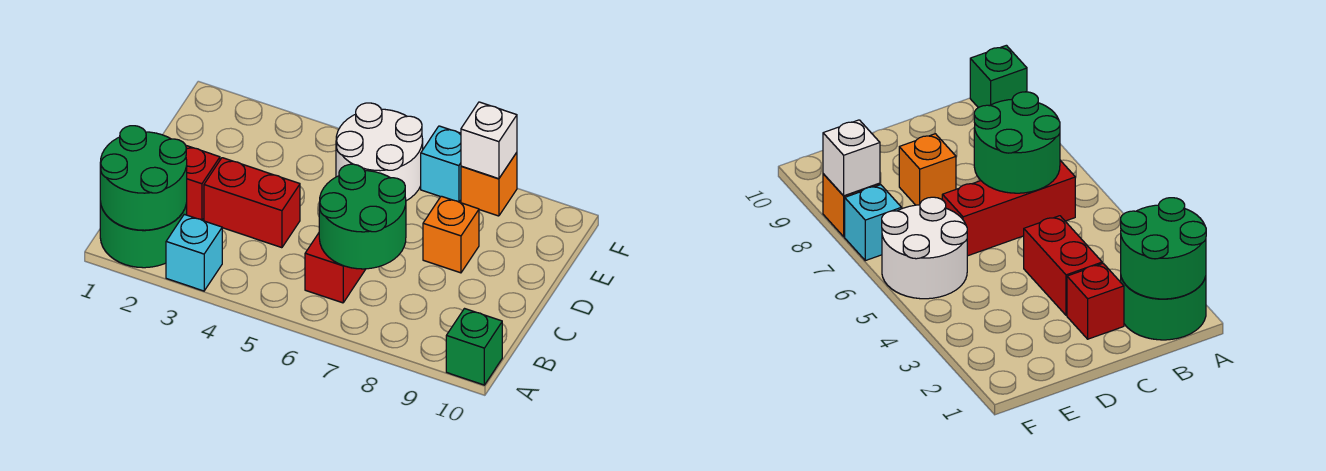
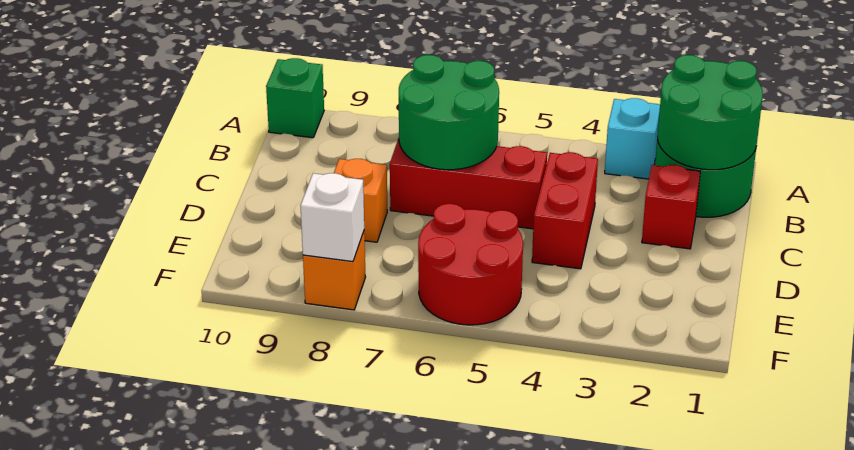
red brick B6:D6 level 1 -> red brick C5:C7 level 1
red brick C3:C4 level 1 -> red brick C4:D4 level 1
white round brick E5:F6 level 1 -> red round brick E5:F6 level 1
cyan brick F7 level 1 -> none

